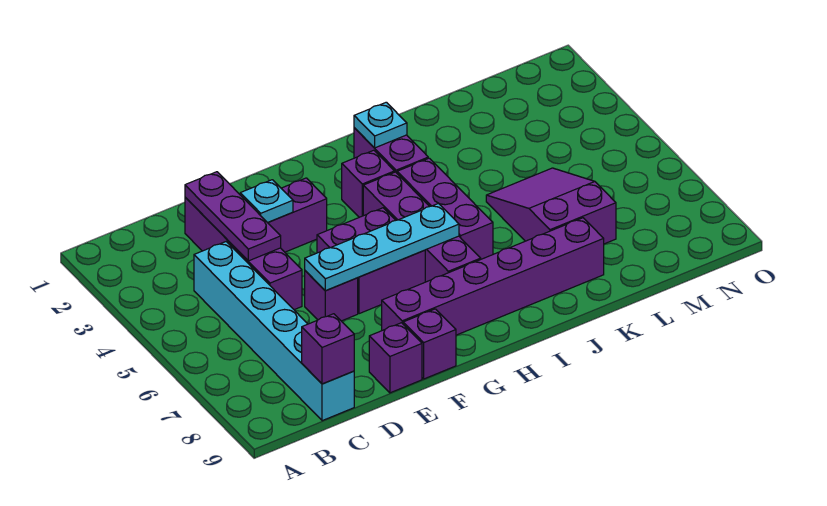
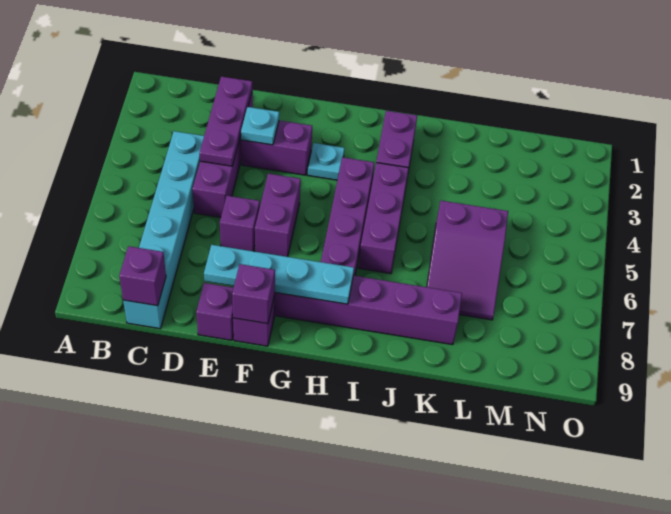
cyan plate E6:H6 level 2 -> cyan plate E8:H8 level 2
purple brick F5:G6 level 1 -> purple brick F5:F6 level 1
purple brick H3 level 1 -> purple brick F9 level 2
cyan plate I2 level 2 -> cyan plate G3 level 1
purple slope K5:L7 level 1 top 7 -> purple slope K5:L7 level 1 top 5

